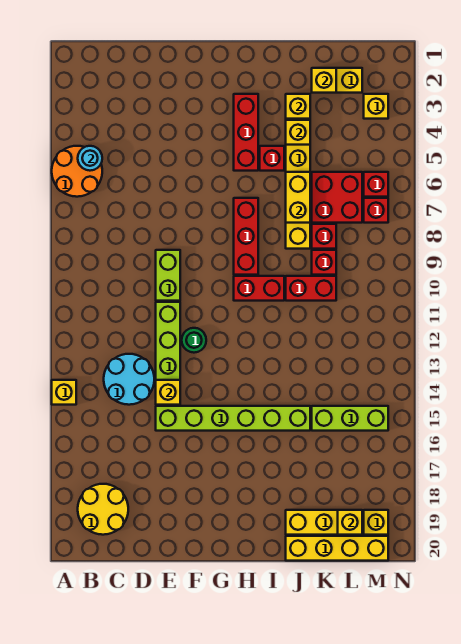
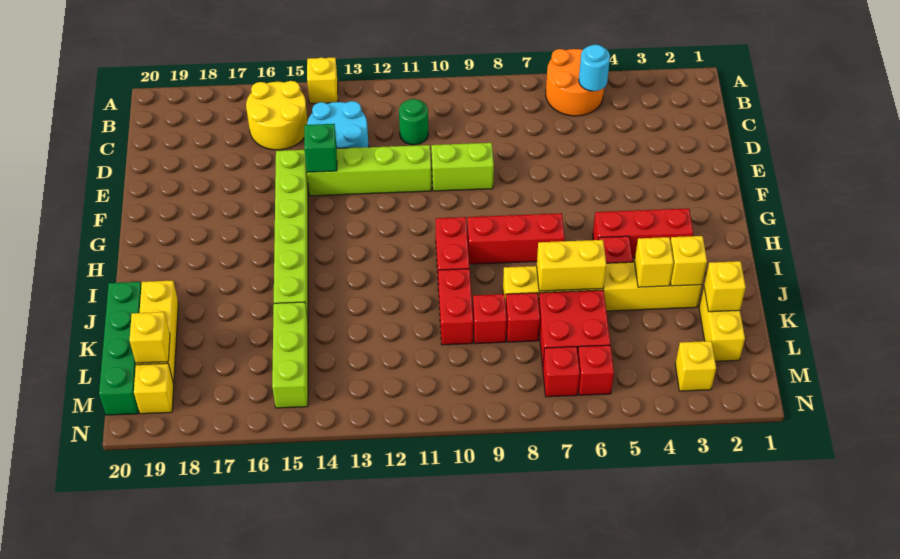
yellow round brick B18:C19 level 1 -> yellow round brick B15:C16 level 1
yellow brick E14 level 2 -> green brick E14 level 2
green round brick F12 level 1 -> green round brick C11 level 1
yellow brick J20:M20 level 1 -> green brick J20:M20 level 1

